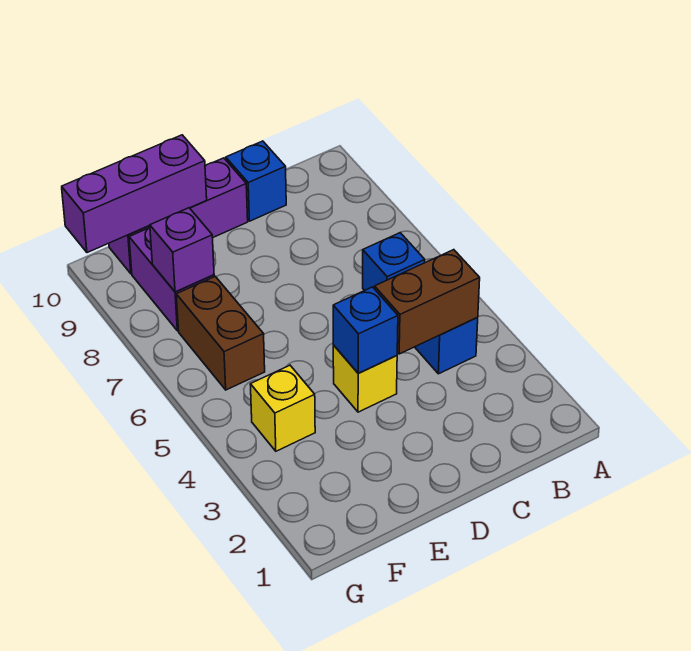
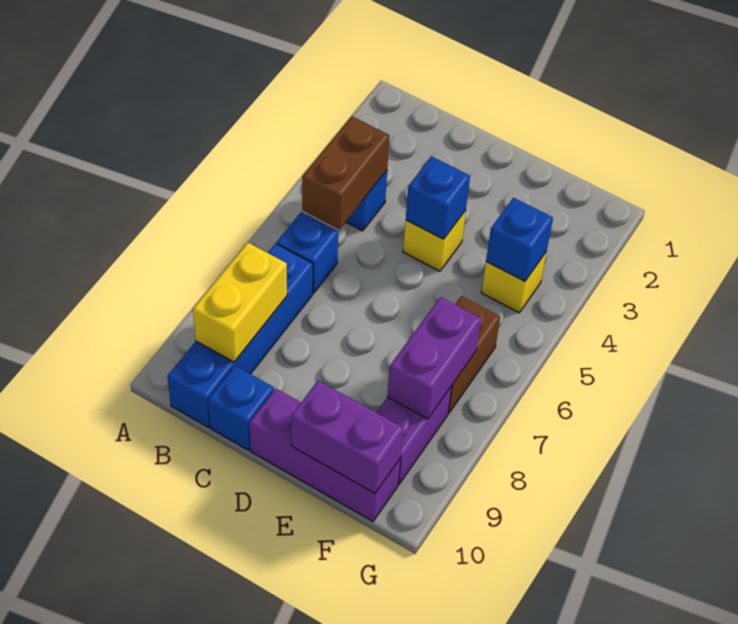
brown brick B4:C4 level 2 -> brown brick B4:B5 level 2
none -> blue brick B7:B10 level 1
none -> yellow brick B8:B9 level 2
purple brick E10:G10 level 2 -> purple brick E10:F10 level 2
none -> blue brick F4 level 2
purple brick F8 level 2 -> purple brick F7:F8 level 2

